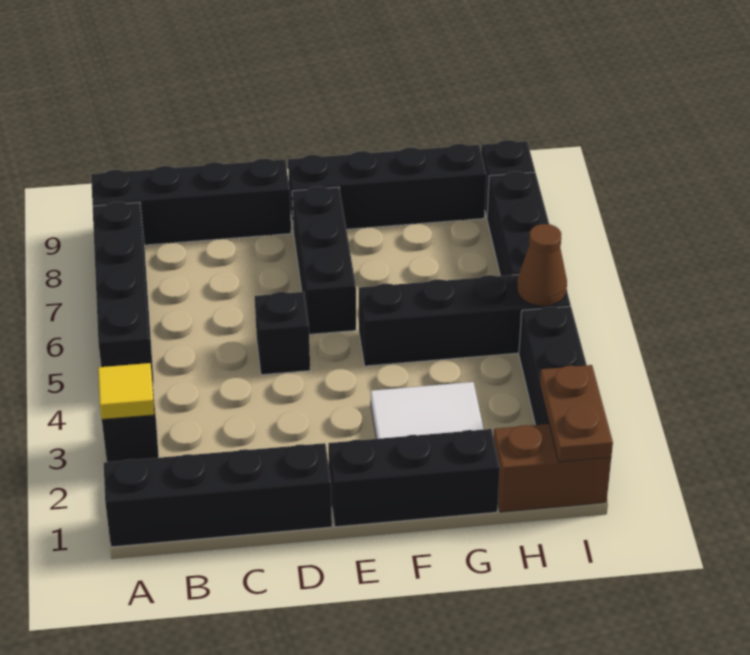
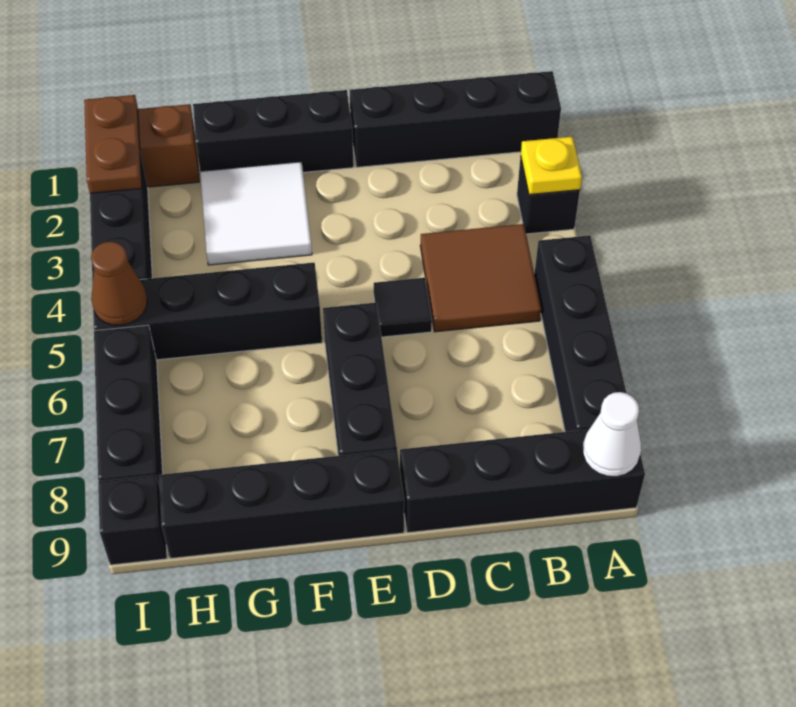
yellow tile A3 level 2 -> yellow plate A3 level 2
none -> white cone A9 level 2
none -> brown tile B4:C5 level 1
black brick D5 level 1 -> black tile D5 level 1

